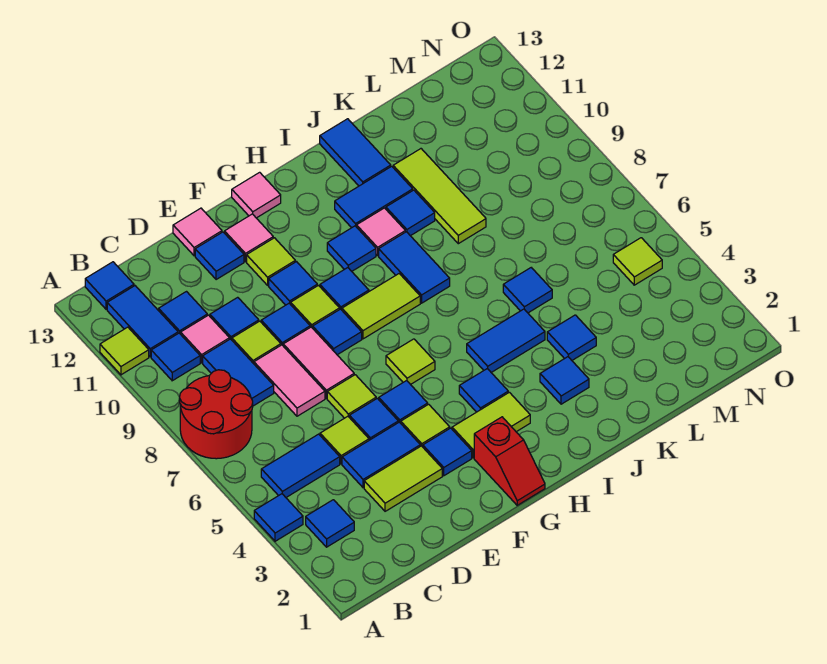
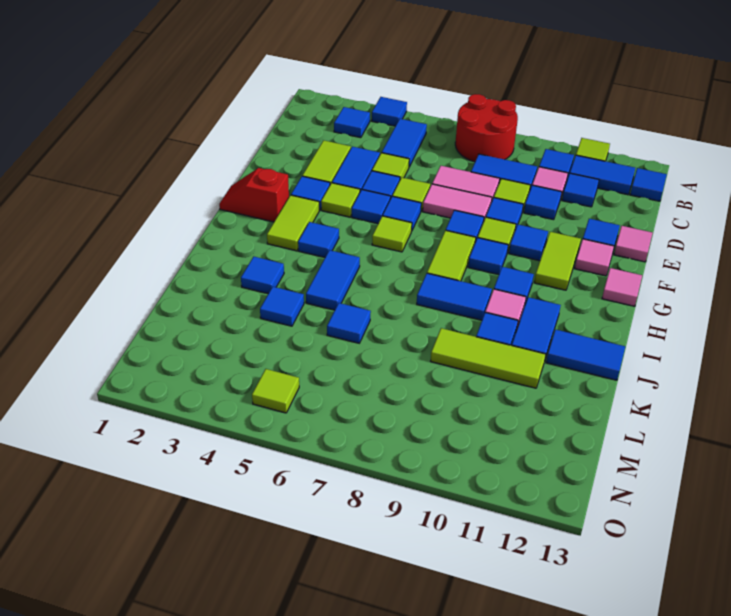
none -> blue tile F6 level 1
lime tile F11 level 1 -> lime tile F11:G11 level 1

